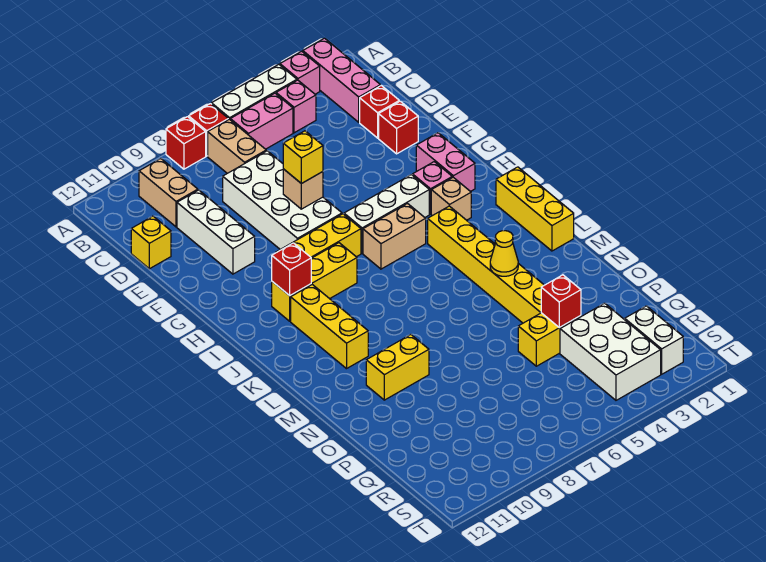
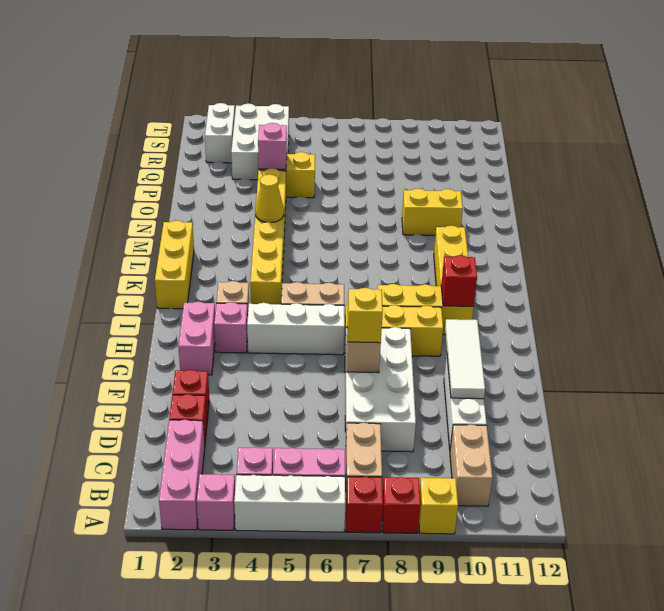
yellow brick D12 level 1 -> yellow brick A9 level 1
none -> white tile E10:G10 level 2
red brick P4 level 2 -> pink brick P4 level 2

